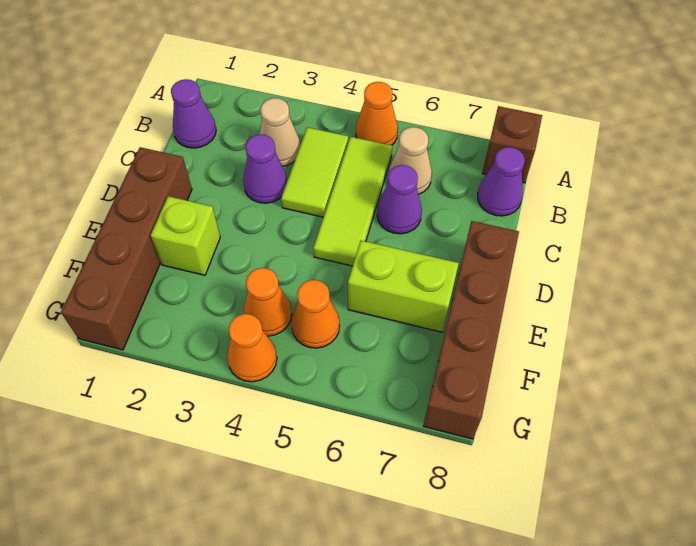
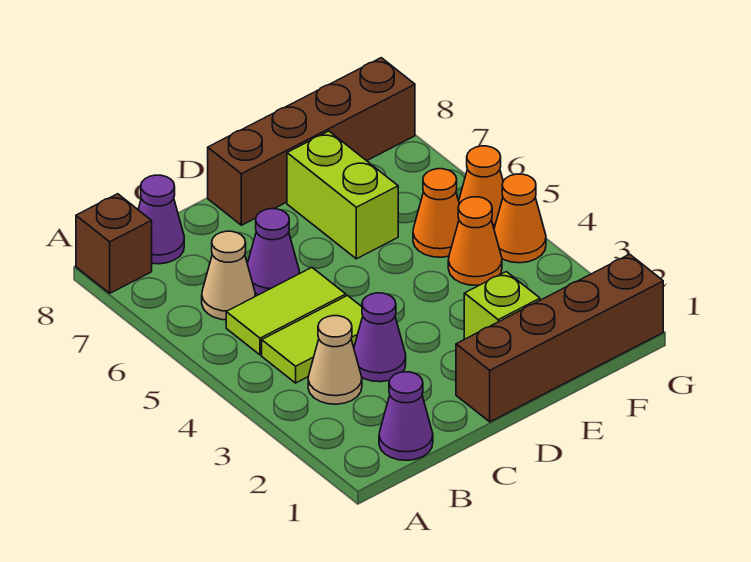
orange cone A5 level 1 -> orange cone G5 level 1
lime tile B5:D5 level 1 -> lime tile B5:C5 level 1

